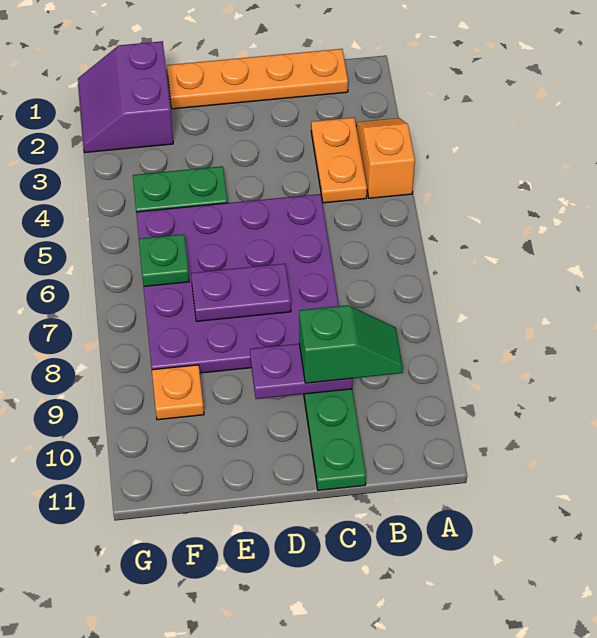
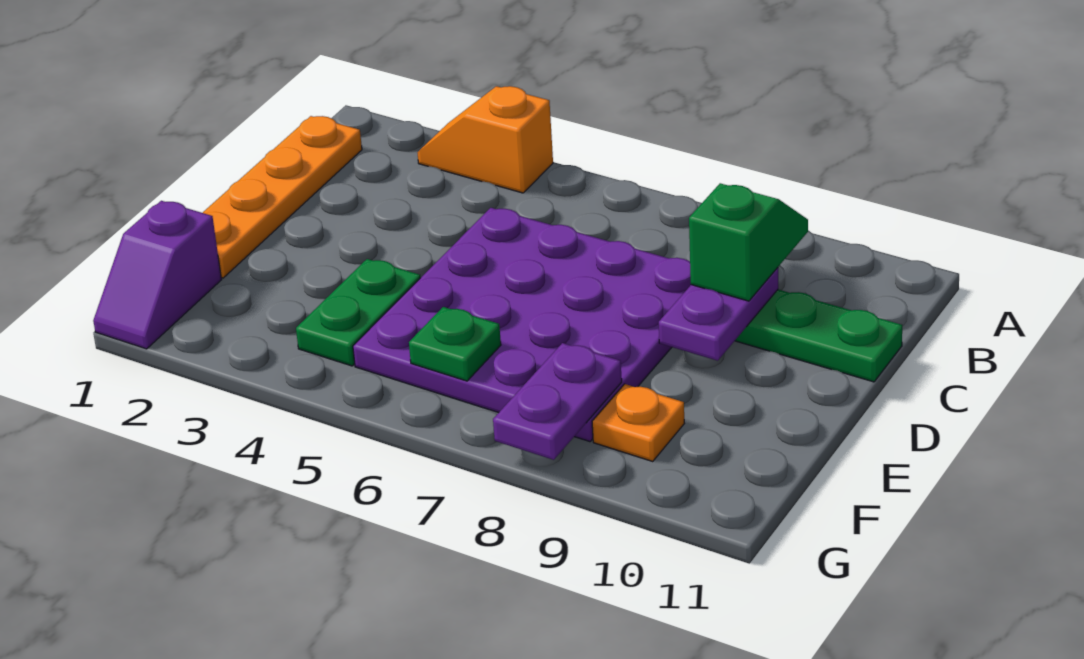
orange plate B3:B4 level 1 -> none
purple plate D7:E7 level 2 -> purple plate F8:G8 level 2
purple slope F1:G2 level 1 top F -> purple slope F1:G1 level 1 top F

